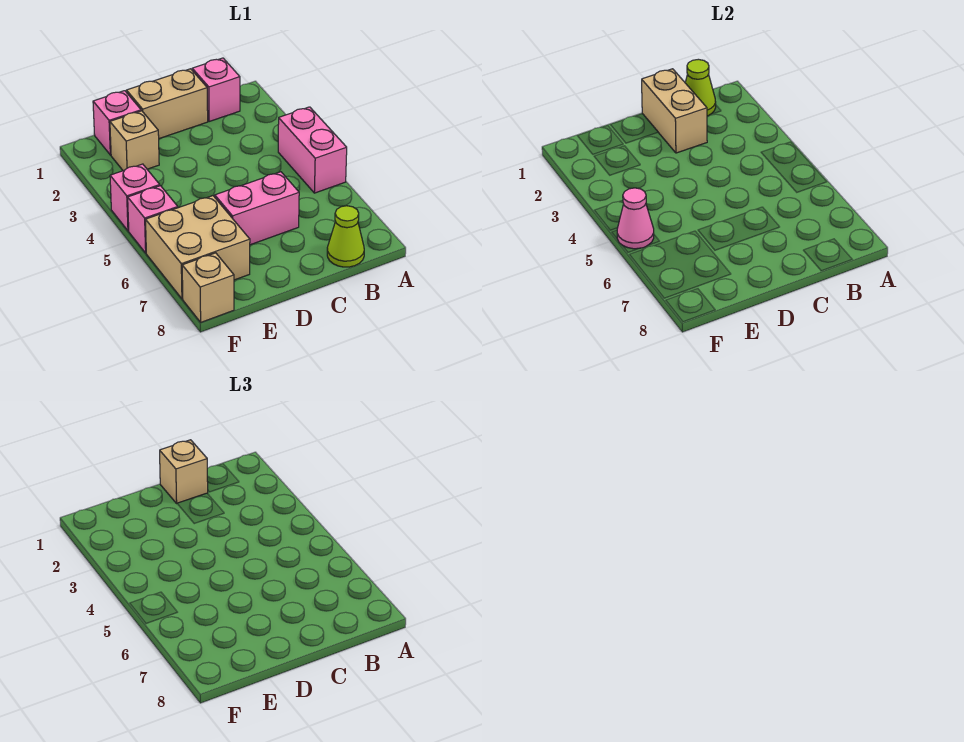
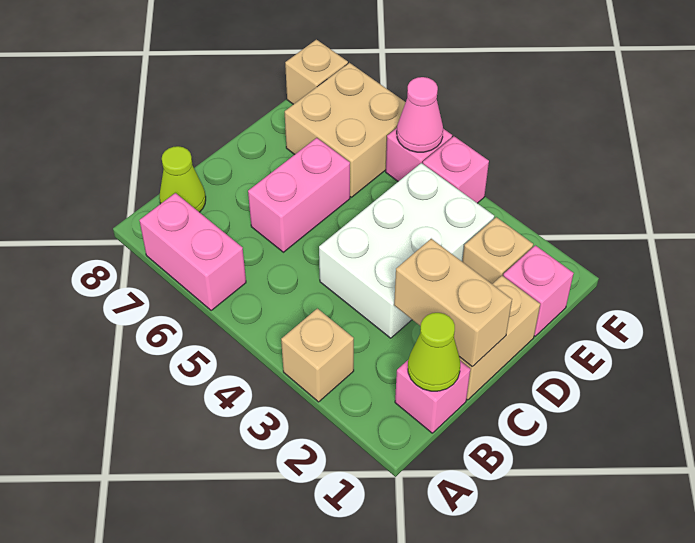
pink brick A4:A5 level 1 -> pink brick A6:A7 level 1
tan brick C1 level 3 -> tan brick A3 level 1
none -> white brick C3:E4 level 1

